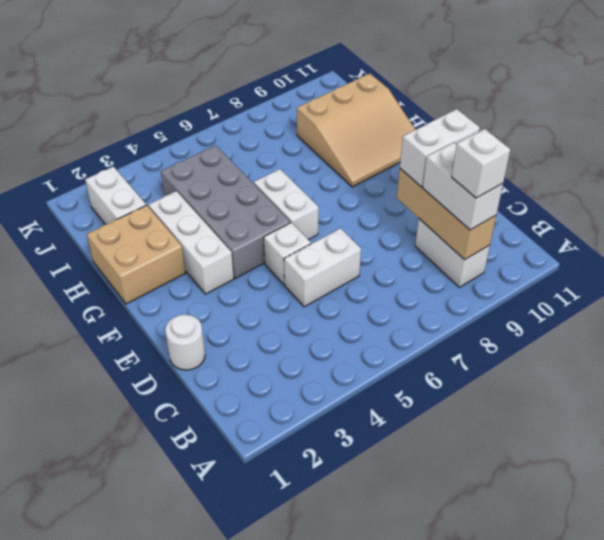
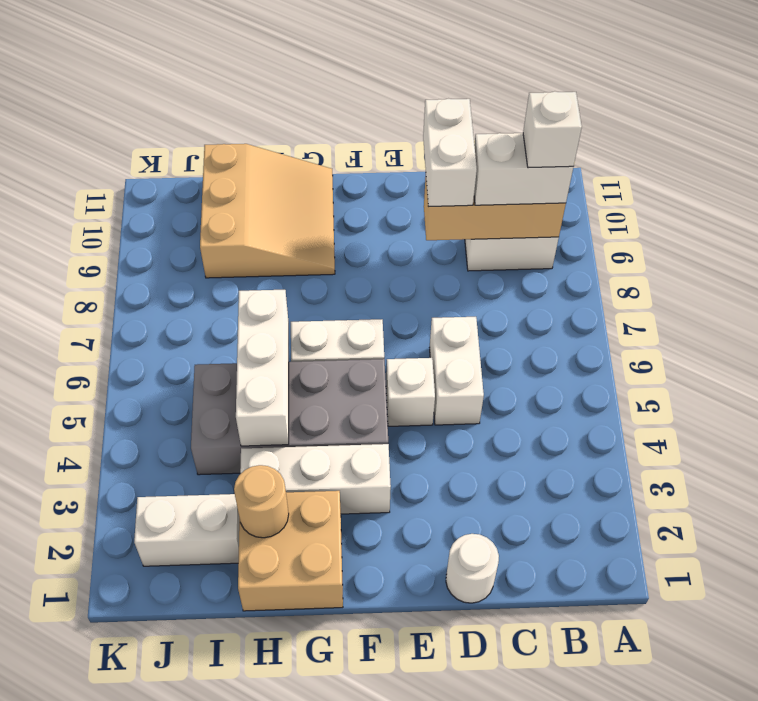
none -> tan round brick H2 level 2
none -> white brick H4:H6 level 2

